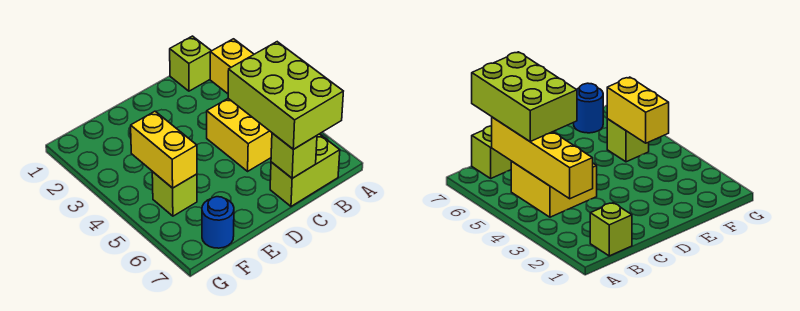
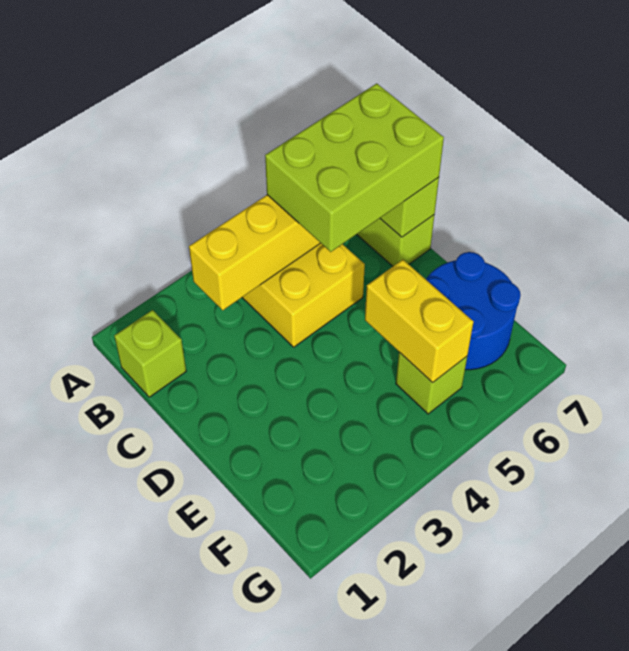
yellow brick F4:F5 level 2 -> yellow brick E5:F5 level 2
blue round brick F7 level 1 -> blue round brick E6:F7 level 1

